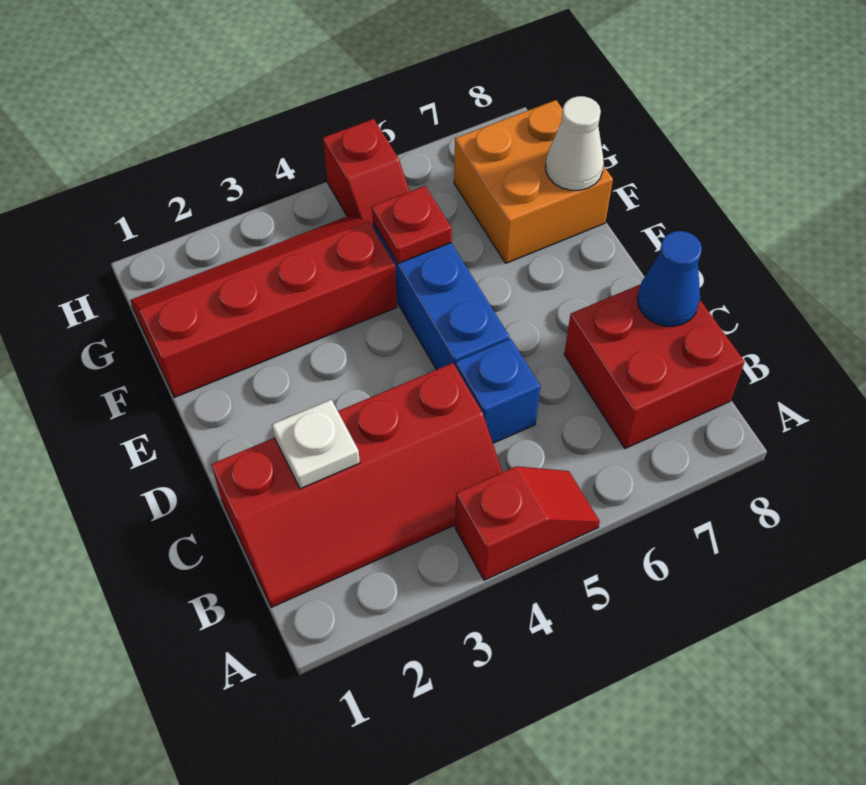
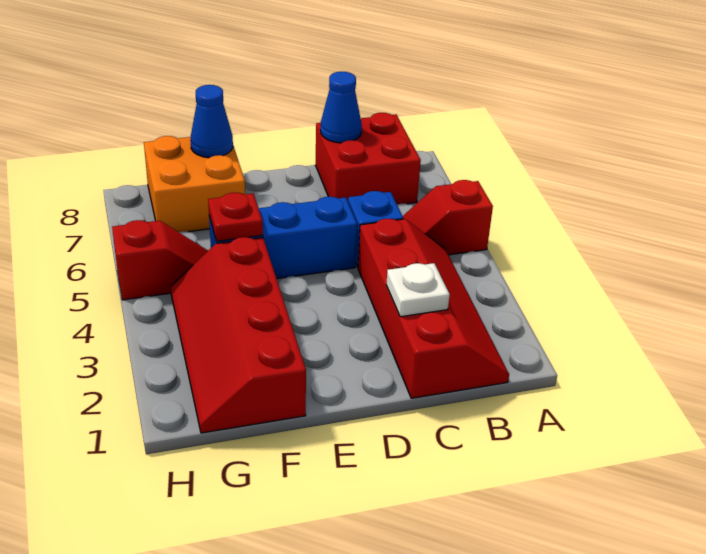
red slope A4:A5 level 1 top 4 -> red slope A5:B5 level 1 top A
white cone F8 level 2 -> blue cone F8 level 2

